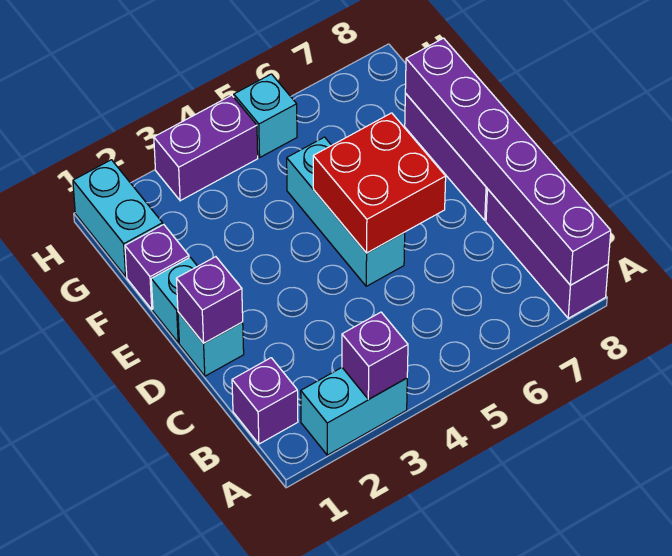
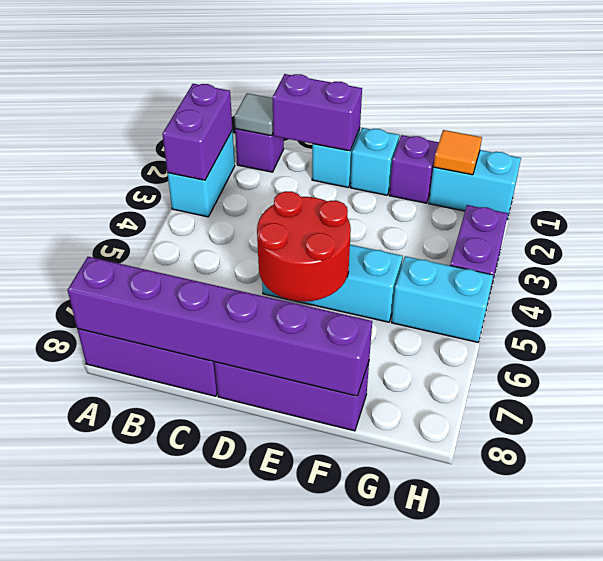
purple brick A3 level 2 -> purple brick A2:A3 level 2
none -> grey tile B1 level 2
purple brick D1 level 2 -> purple brick C1:D1 level 2
red brick D5:E6 level 2 -> red round brick D5:E6 level 2
none -> orange tile G1 level 2
cyan brick H5 level 1 -> cyan brick G5:H5 level 1

